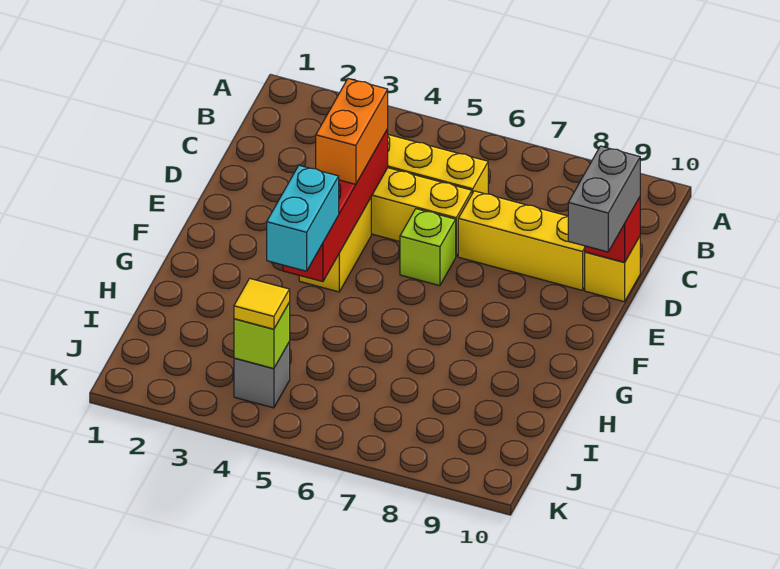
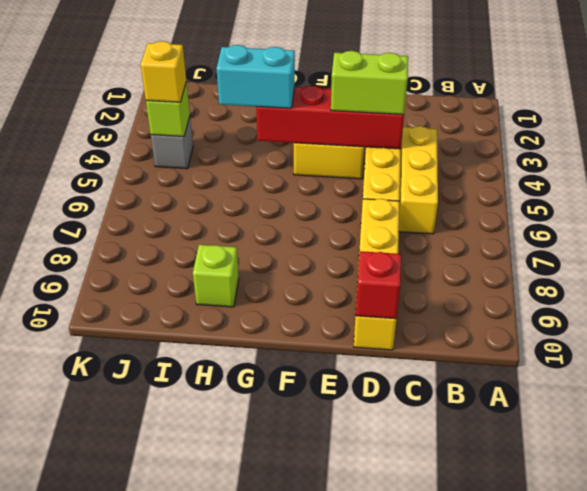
orange brick D4:E4 level 3 -> lime brick D4:E4 level 3
grey brick D10:E10 level 3 -> none
lime brick E6 level 1 -> lime brick H9 level 1
yellow tile J4 level 3 -> yellow brick J4 level 3

